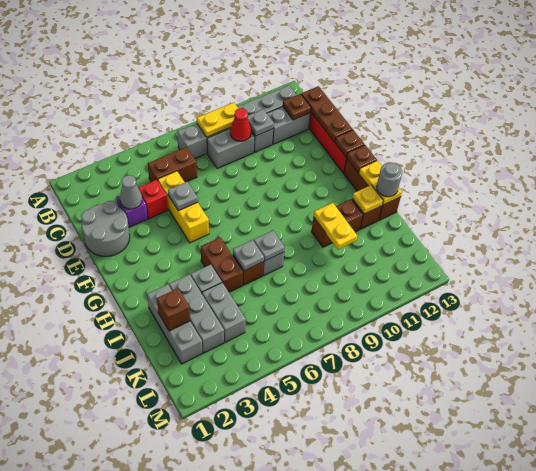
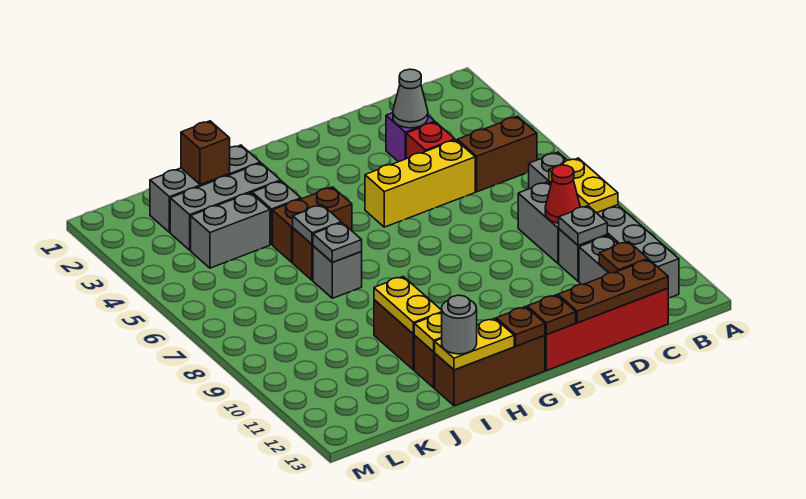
brown brick C5:C6 level 1 -> brown brick B5:C5 level 1
grey round brick D1:E2 level 1 -> none
grey plate E5 level 2 -> none
yellow plate I10:J10 level 2 -> yellow plate I10:I11 level 2

